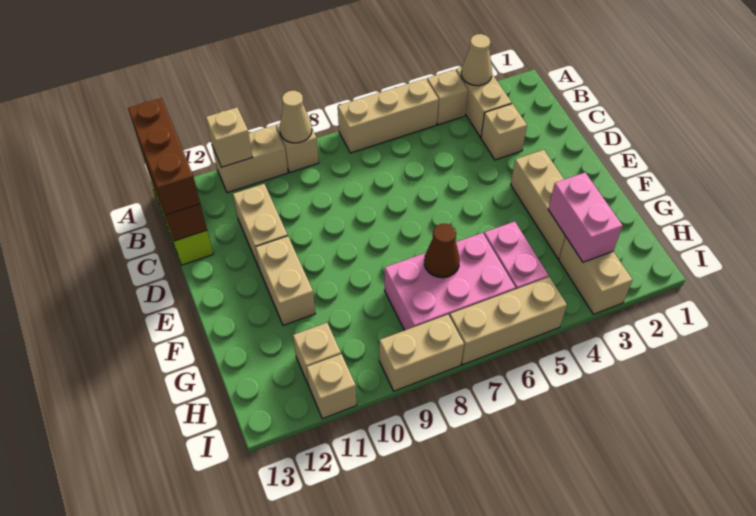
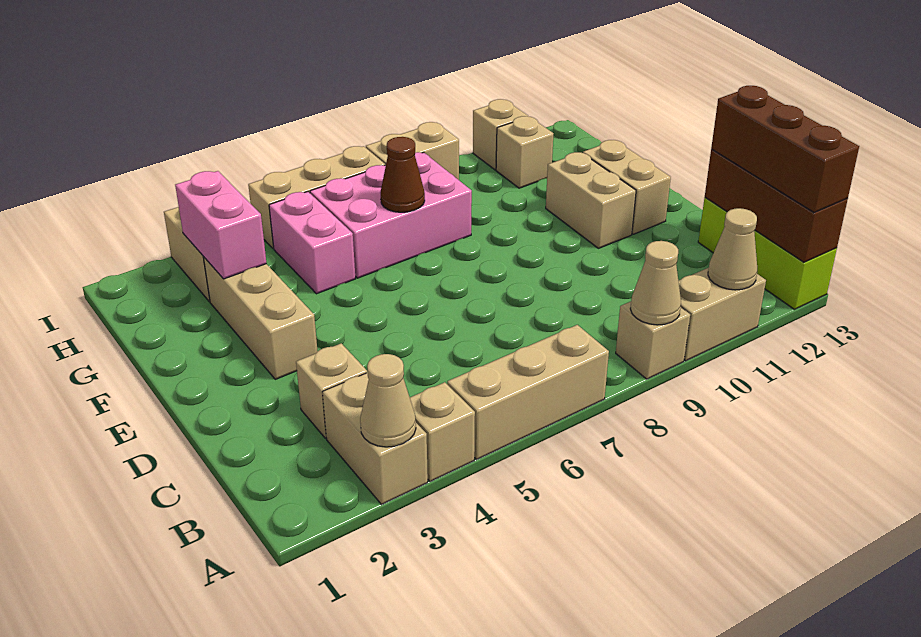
tan brick A11 level 2 -> tan cone A11 level 2
tan brick C11:D11 level 1 -> tan brick E12:F12 level 1

